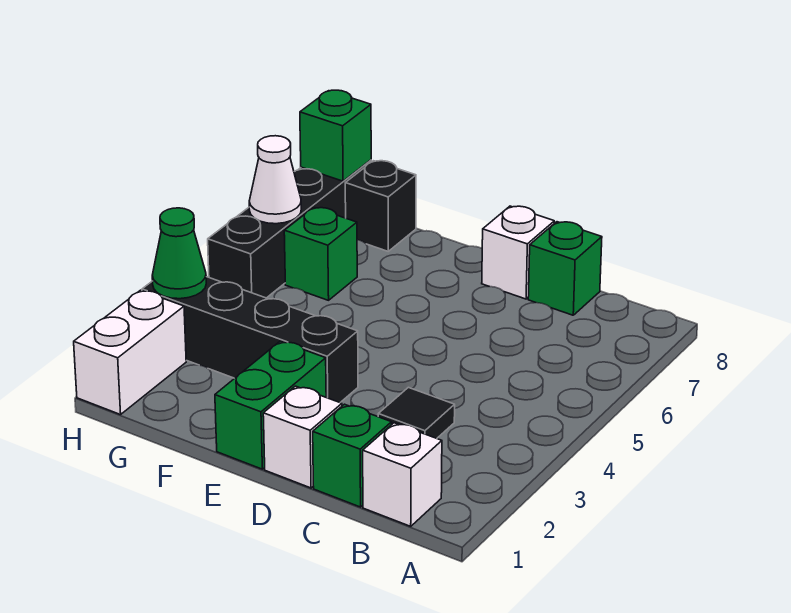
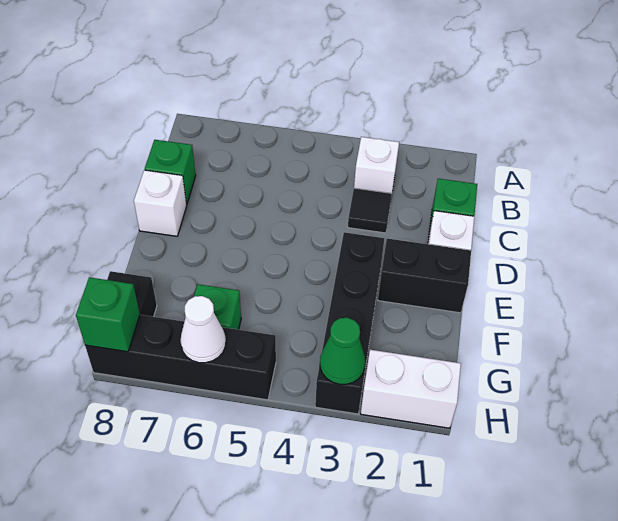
white brick B1 level 1 -> white brick B3 level 1
green brick E1:E2 level 1 -> black brick E1:E2 level 1

